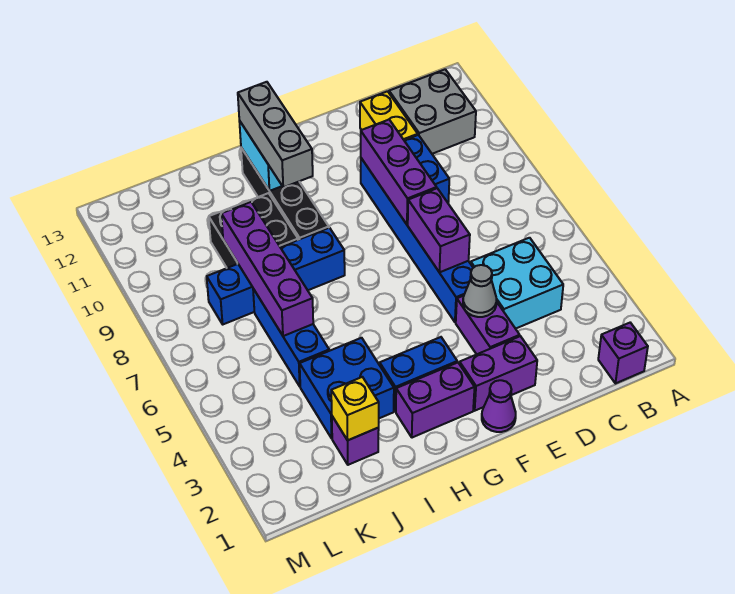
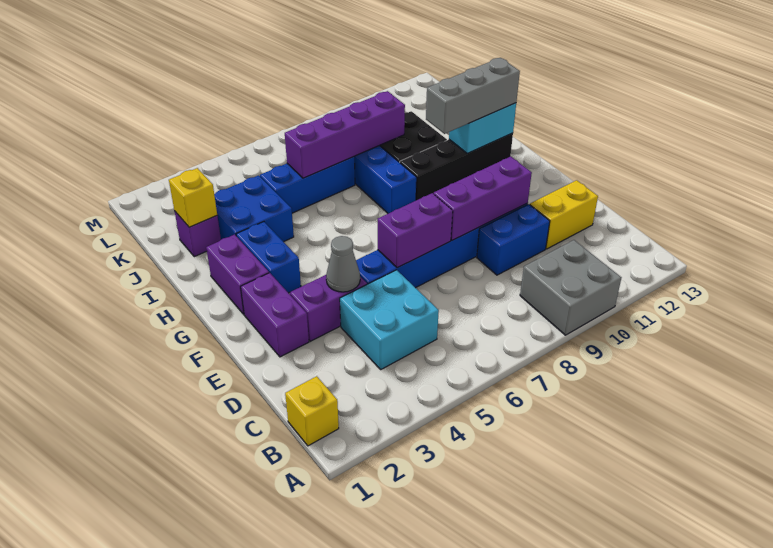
purple brick B1 level 1 -> yellow brick B1 level 1
grey brick B11:C12 level 1 -> grey brick A9:B10 level 1
purple cone F1 level 1 -> none

